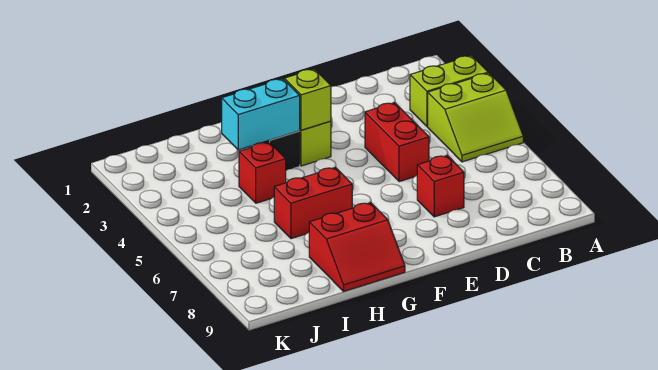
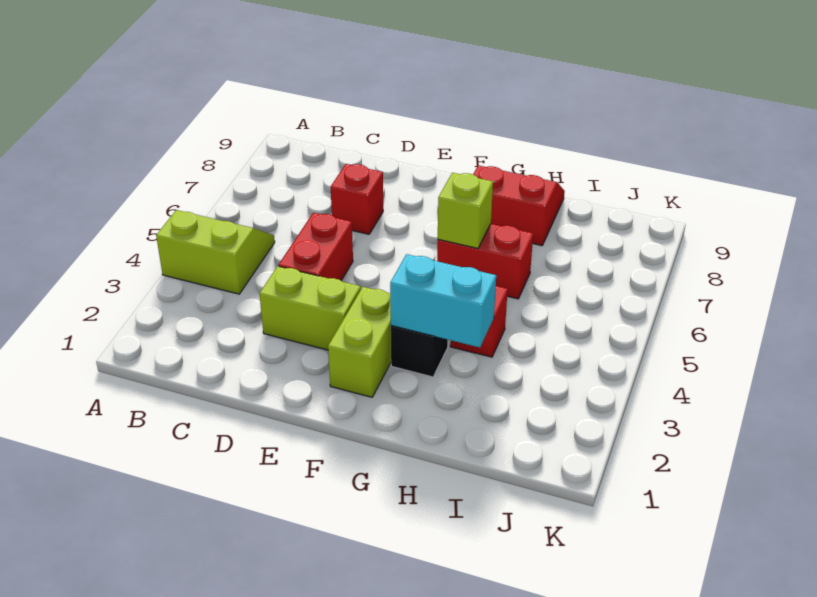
lime brick A3:B3 level 1 -> lime brick D3:E3 level 1
lime brick F3 level 2 -> lime brick G6 level 2

